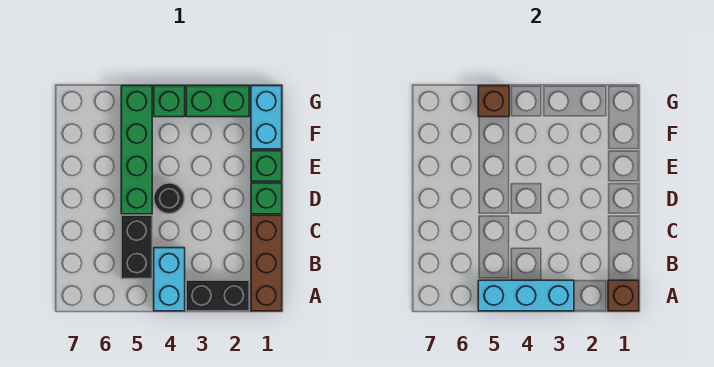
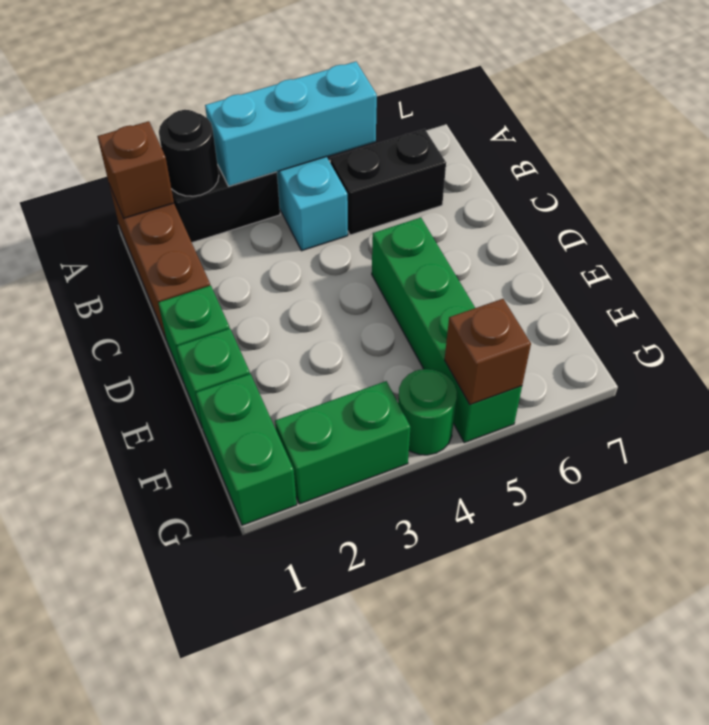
black brick B5:C5 level 1 -> black brick B5:B6 level 1
black round brick D4 level 1 -> black round brick A2 level 2
cyan brick F1:G1 level 1 -> green brick F1:G1 level 1
green brick G4 level 1 -> green round brick G4 level 1

